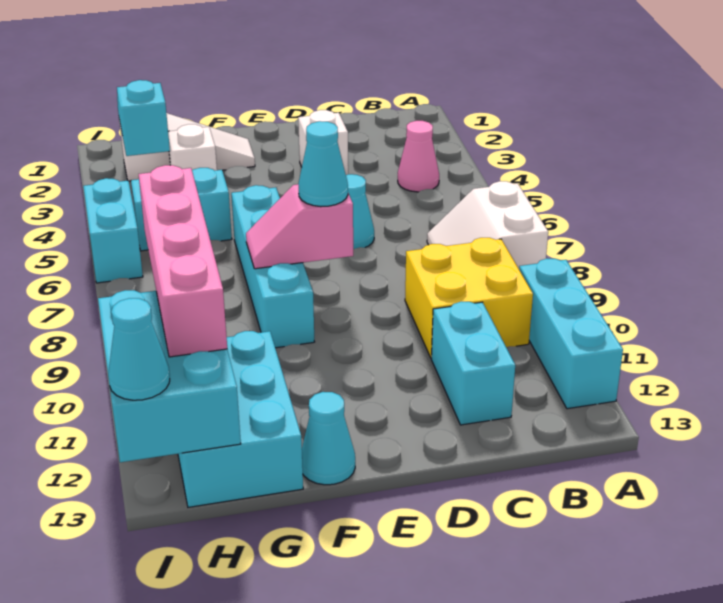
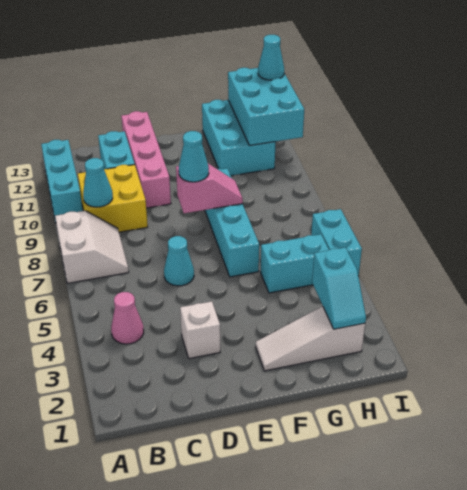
cyan cone F13 level 1 -> cyan cone B9 level 2
white brick G3 level 1 -> none
pink brick H9:H12 level 3 -> pink brick D10:D13 level 1

